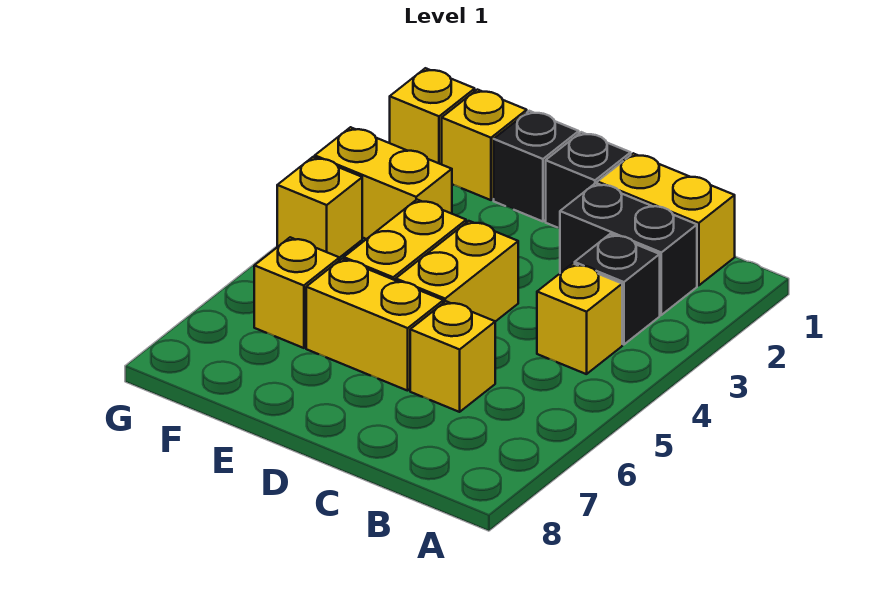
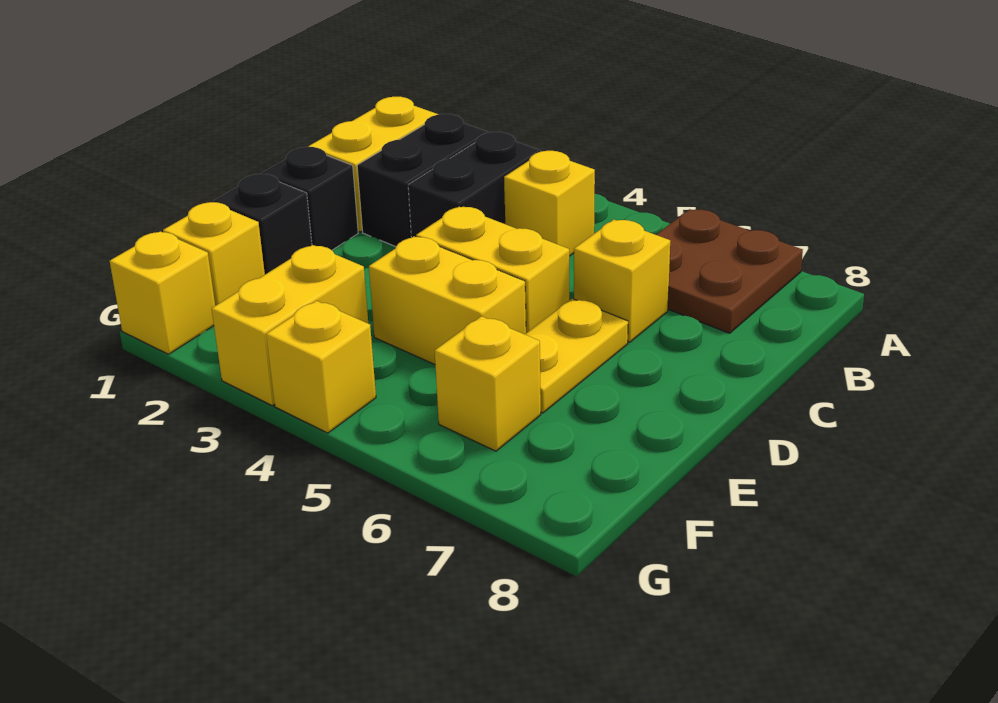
none -> brown plate A6:B7 level 1
black brick B3 level 1 -> black brick B3:C3 level 1
yellow brick D6:E6 level 1 -> yellow plate D6:E6 level 1

